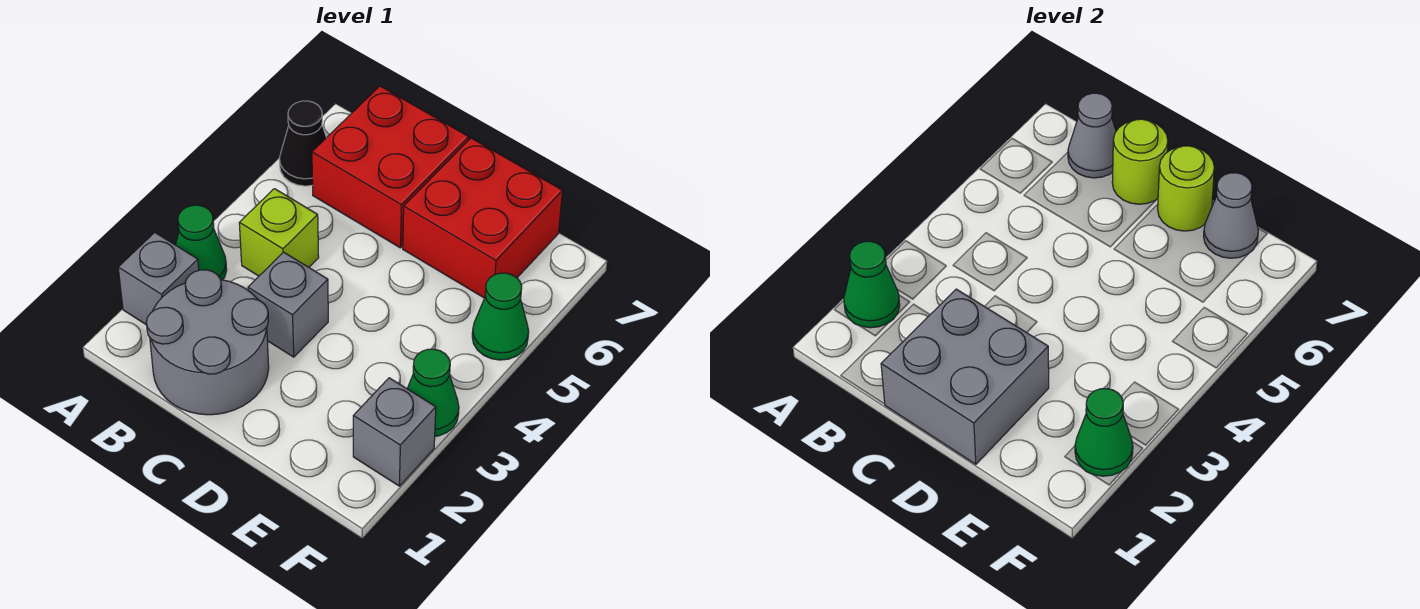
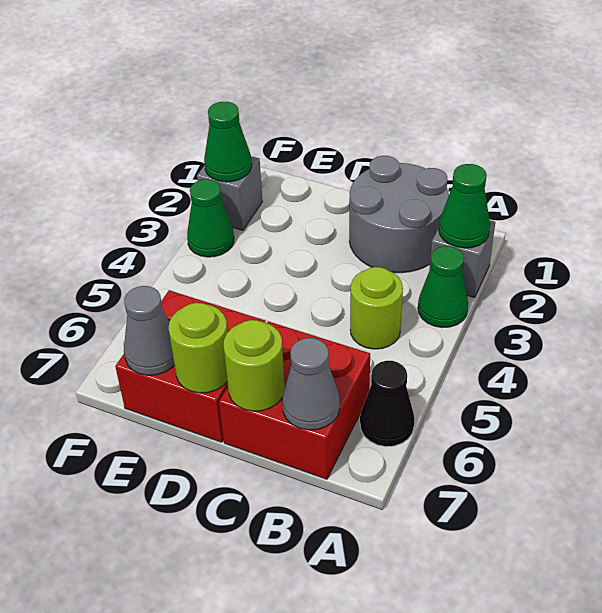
lime brick B4 level 1 -> lime round brick B4 level 1
grey brick C1:D2 level 2 -> none
grey brick C3 level 1 -> none
green cone F5 level 1 -> none

